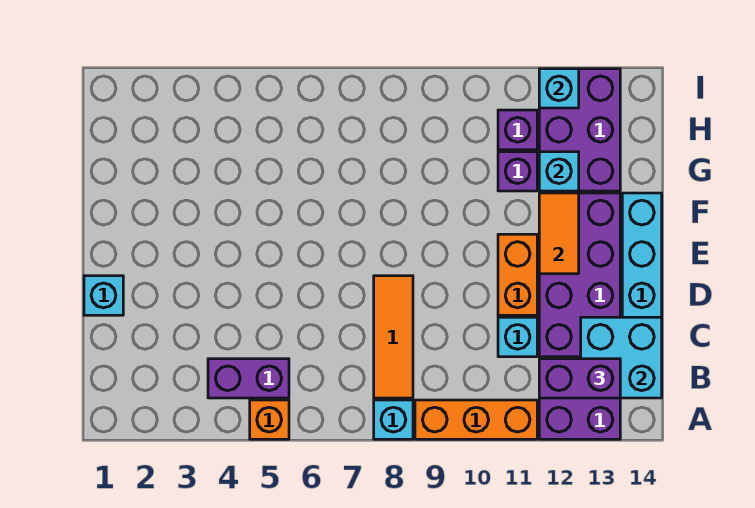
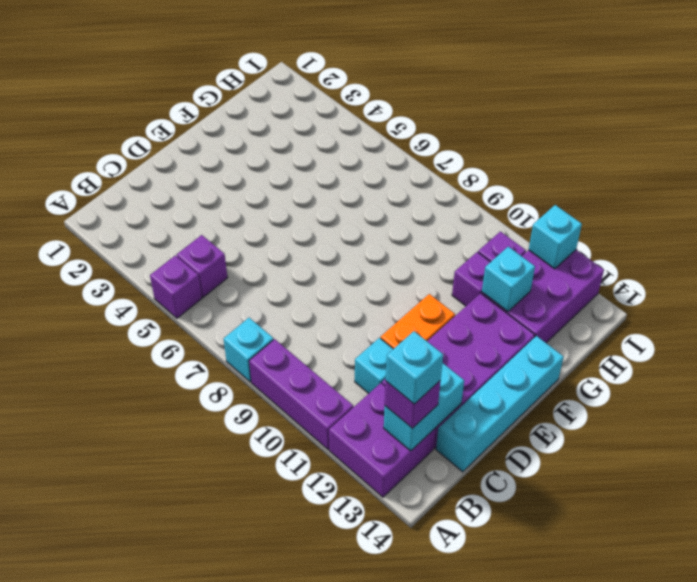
orange brick A5 level 1 -> purple brick A5 level 1
orange brick A9:A11 level 1 -> purple brick A9:A11 level 1
purple brick B4:B5 level 1 -> purple brick B5 level 1
orange tile B8:D8 level 1 -> none
purple brick B12:B13 level 3 -> purple brick B13 level 3
cyan brick B13:C14 level 2 -> cyan brick B13:C13 level 2
cyan brick D1 level 1 -> cyan brick B13 level 4
orange tile E12:F12 level 2 -> none

